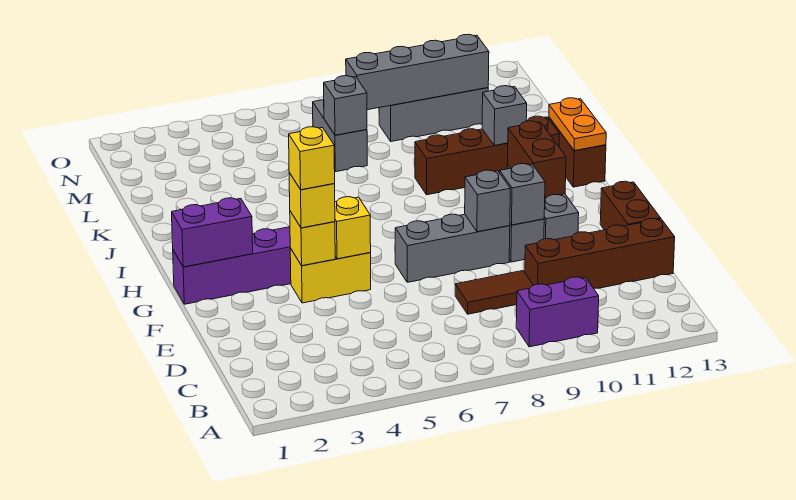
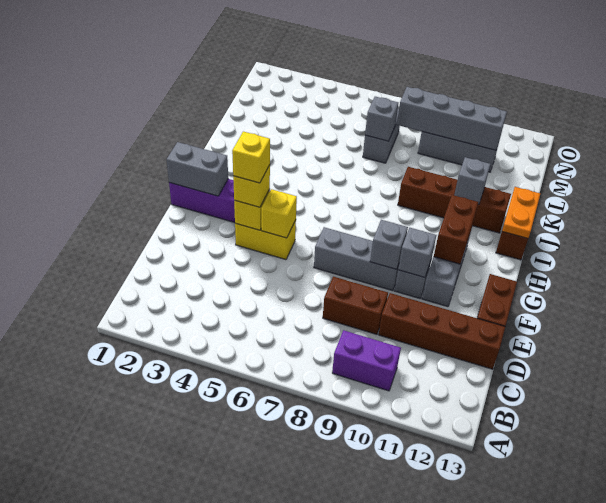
brown tile D8:D9 level 1 -> brown brick D8:D9 level 1
purple brick G1:G2 level 2 -> grey brick G1:G2 level 2

